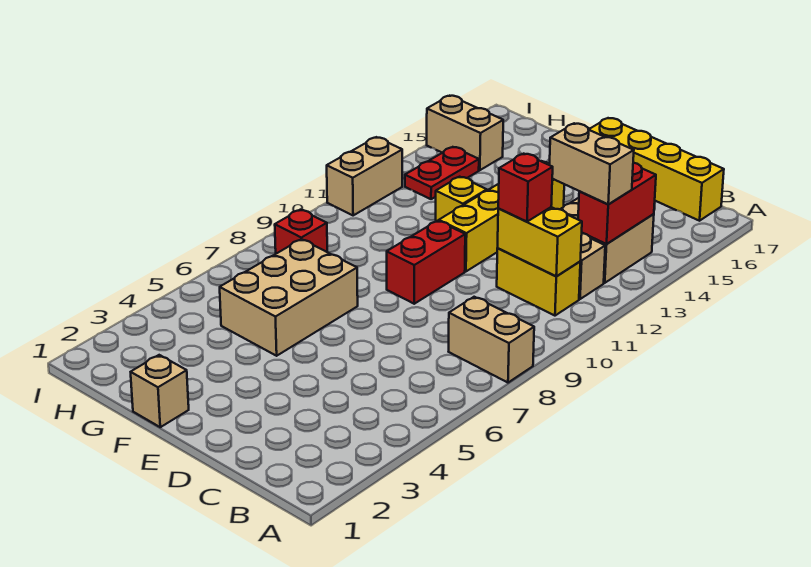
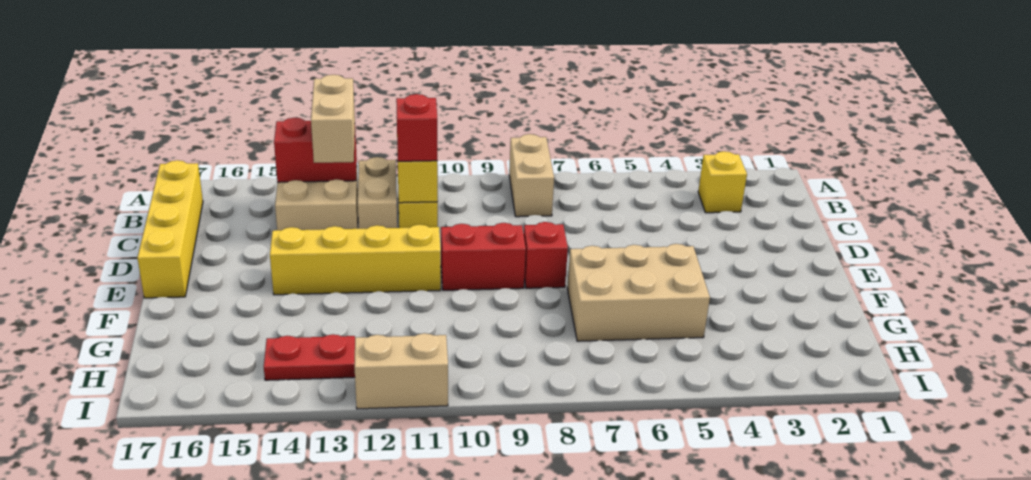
tan brick F1 level 1 -> none
yellow brick F12 level 1 -> yellow brick B3 level 1
red brick H8 level 1 -> red brick E8 level 1
tan brick H15:I15 level 1 -> none

